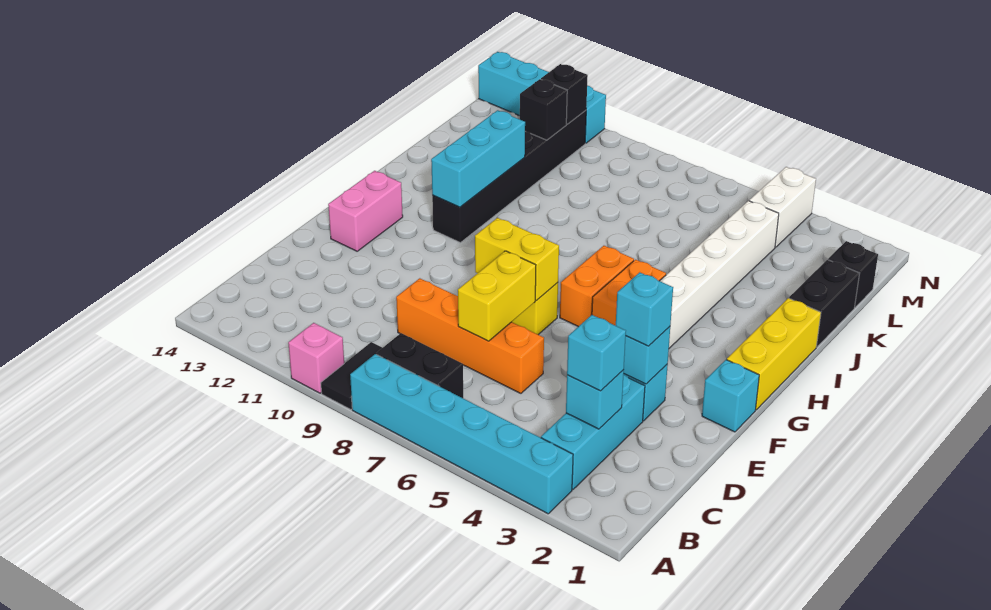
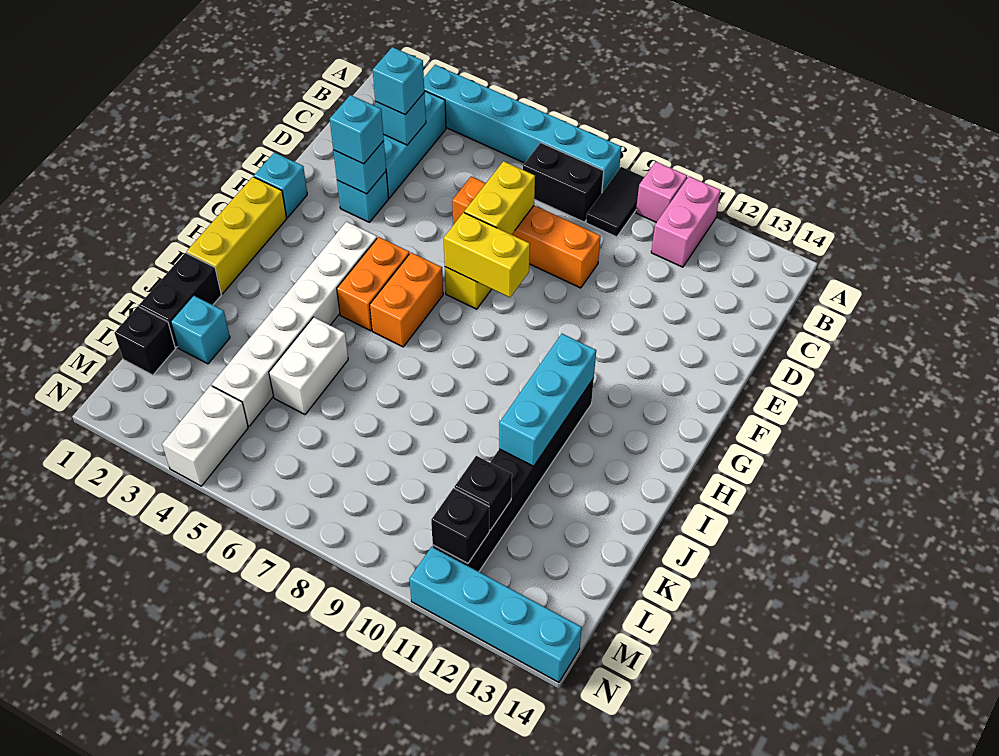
pink brick F13:G13 level 1 -> pink brick A11:B11 level 1
none -> white brick J5:K5 level 1
none -> cyan brick K2 level 1

